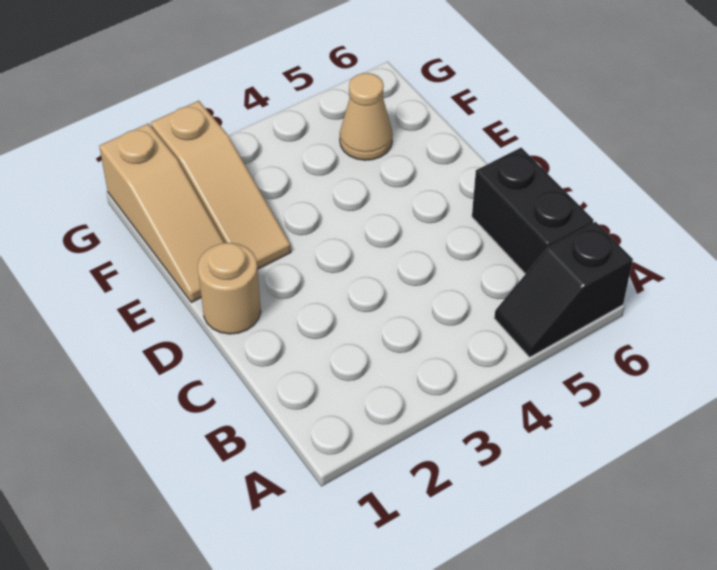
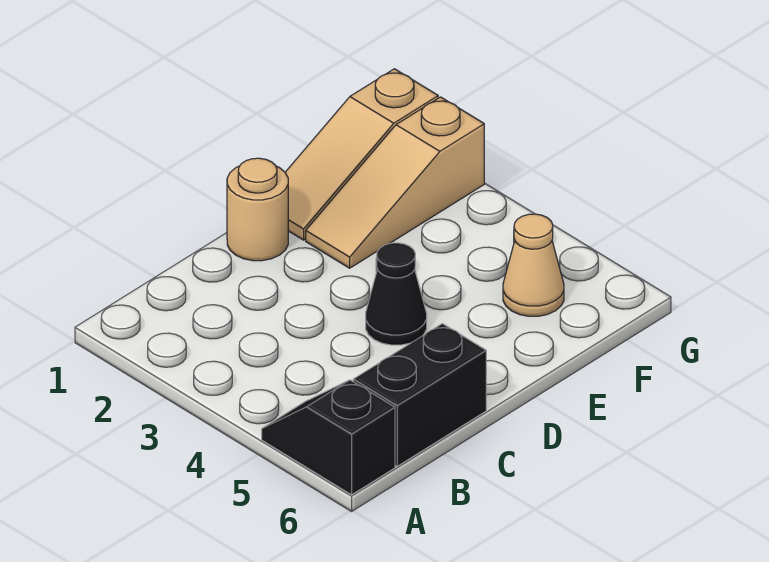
none -> black cone D4 level 1

